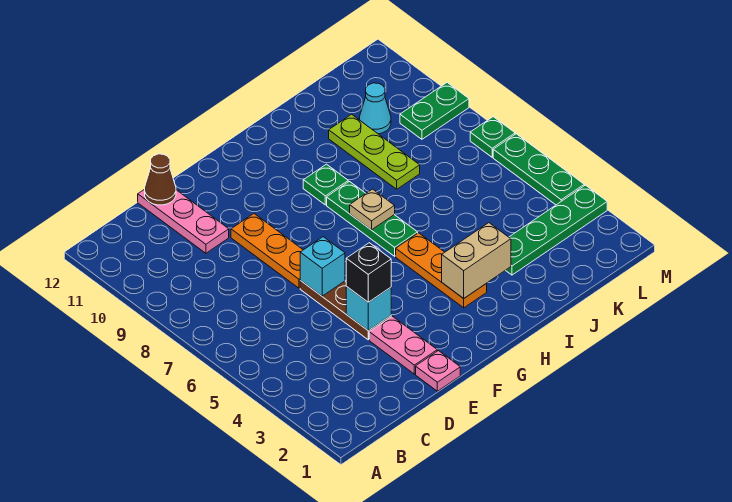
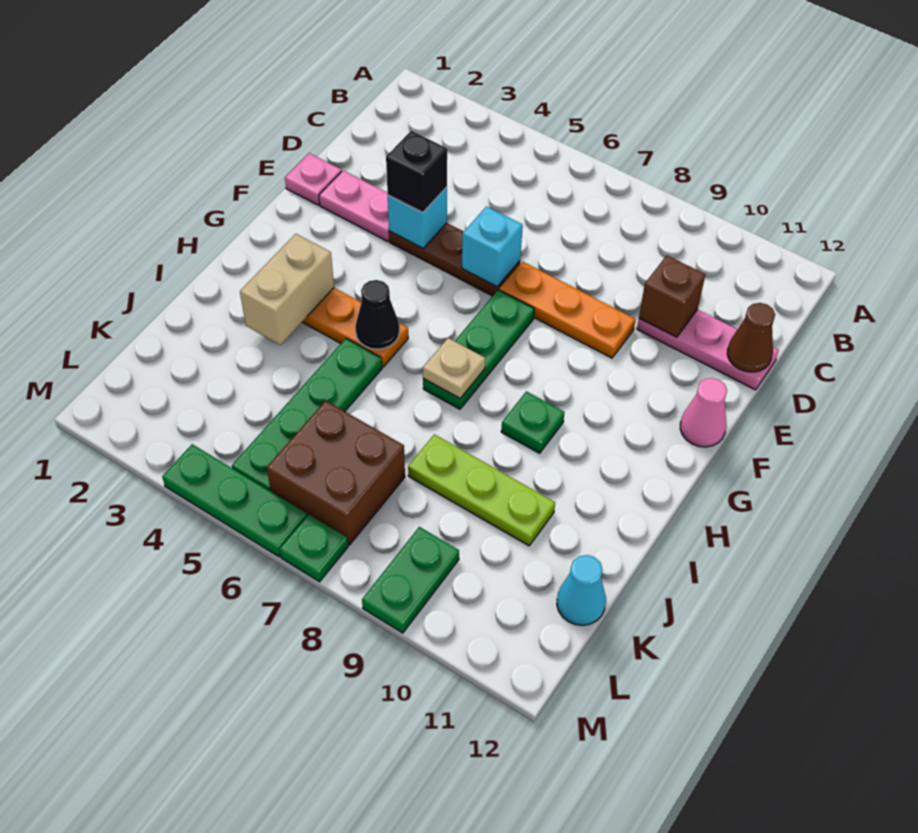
none -> brown brick D10 level 2
none -> pink cone F12 level 1
none -> black cone H5 level 2
green plate H6:H8 level 1 -> green plate F7:H7 level 1
green plate J3:M3 level 1 -> green plate I5:L5 level 1
none -> brown brick K6:L7 level 1
cyan cone K10 level 1 -> cyan cone K12 level 1

